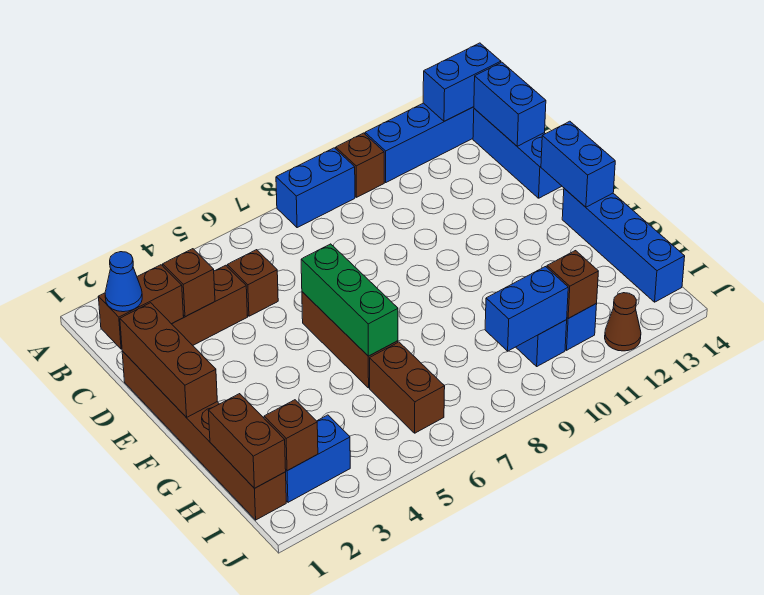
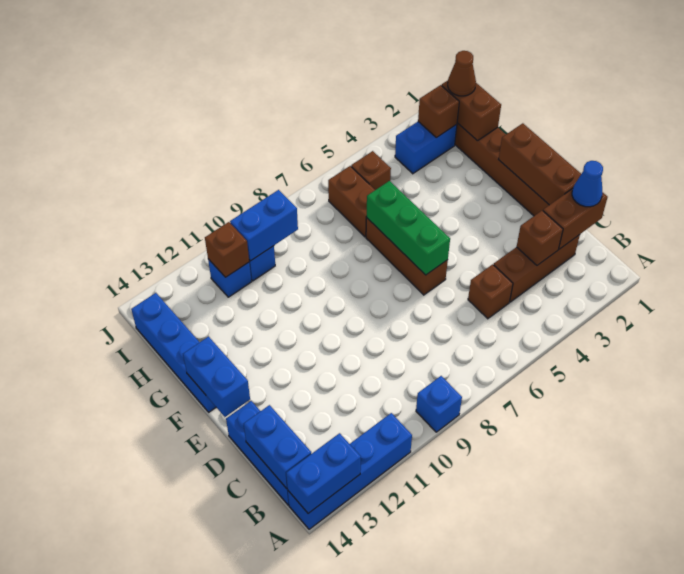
blue brick A8:A9 level 1 -> blue brick A9 level 1
brown brick A10 level 1 -> brown brick I5 level 1
brown cone J12 level 1 -> brown cone I1 level 3

